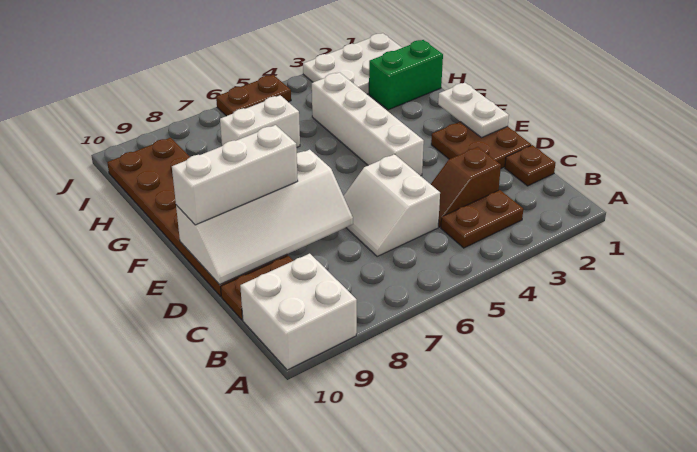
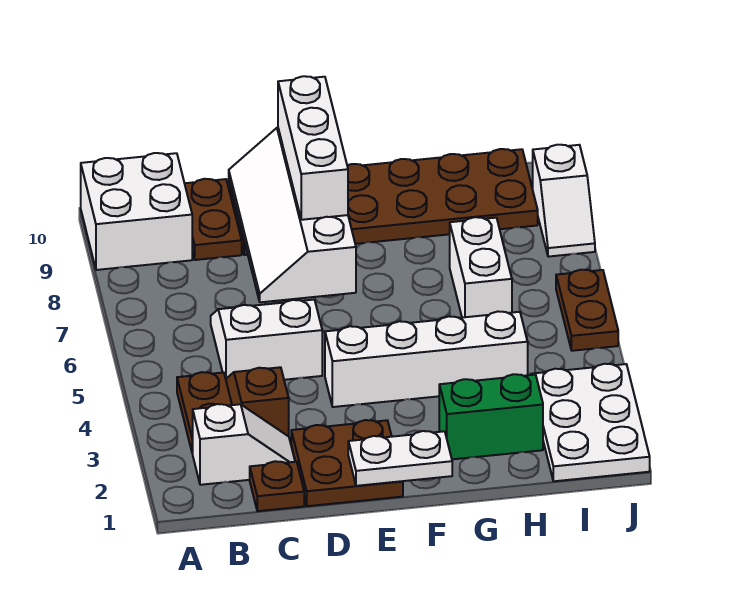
none -> white slope B2:C2 level 1 top B
green brick H1:H2 level 1 -> green brick G2:H2 level 1
none -> white slope J8:J9 level 1 top 9

